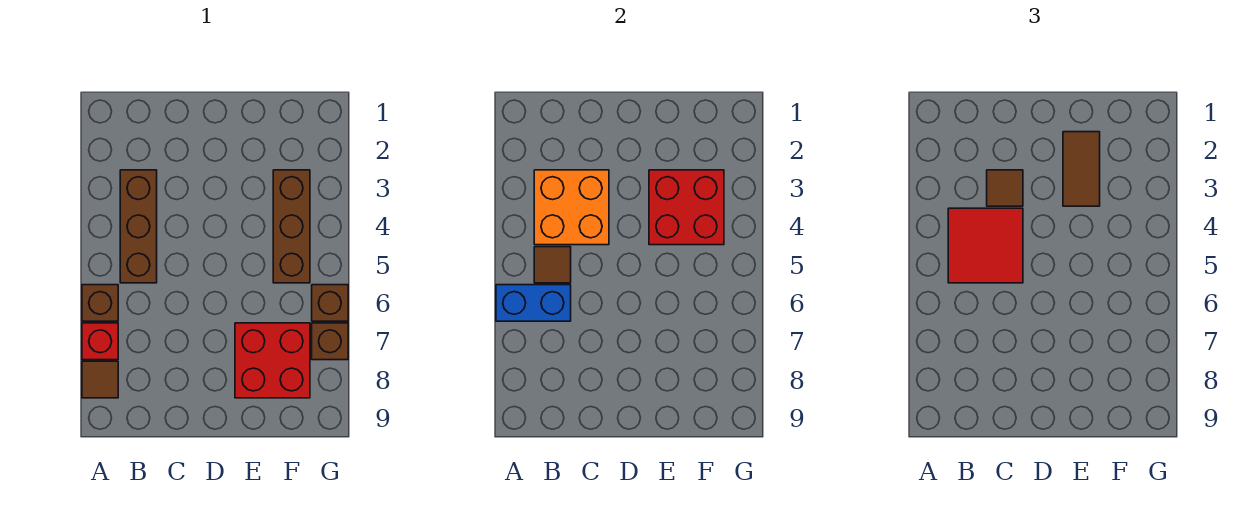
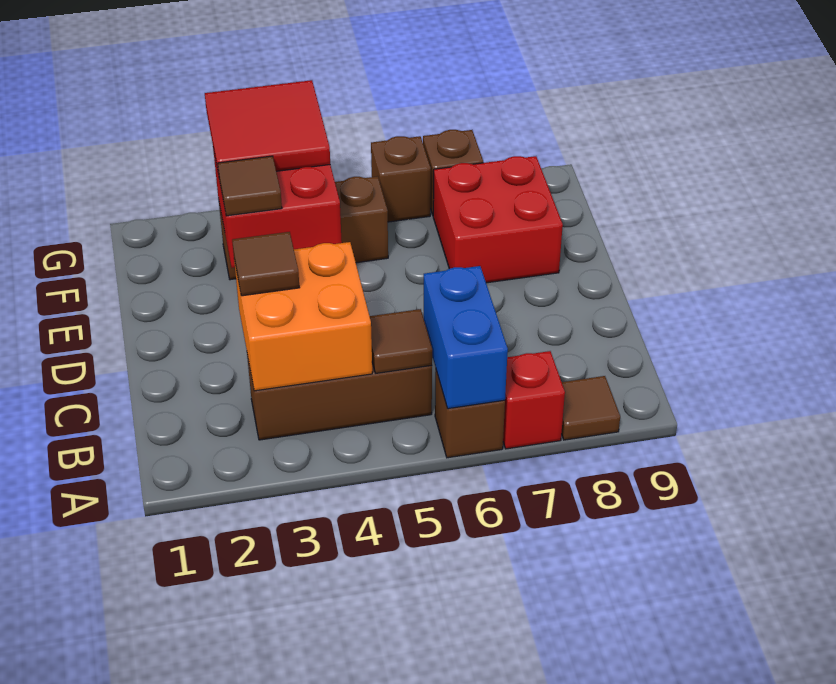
red tile B4:C5 level 3 -> red tile F3:G4 level 3
brown tile E2:E3 level 3 -> brown tile E3 level 3

